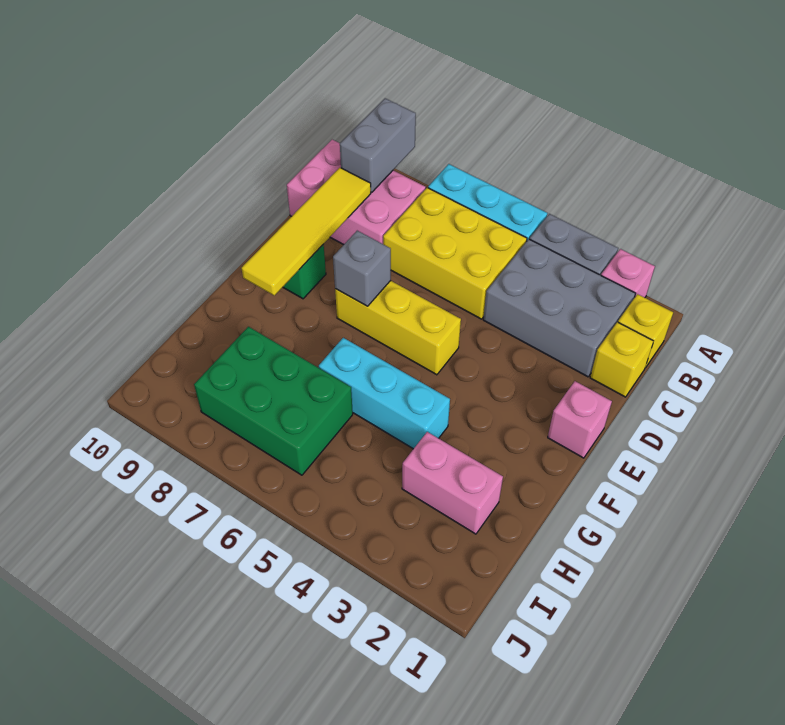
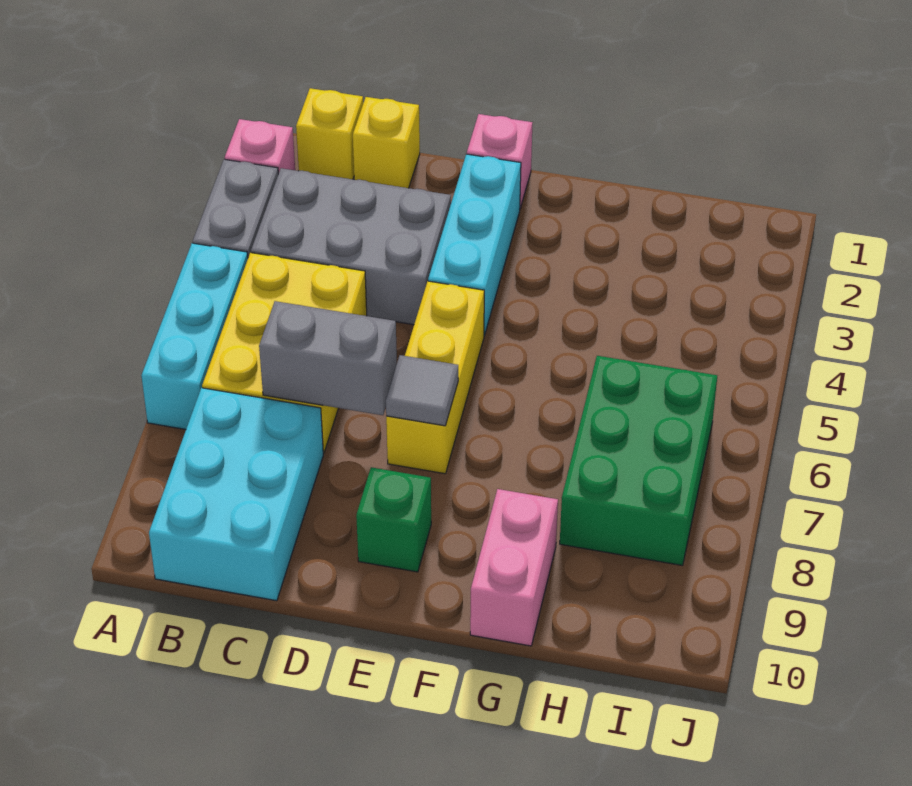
grey brick A9:B9 level 2 -> grey brick C7:D7 level 2
grey brick B2:C4 level 1 -> grey brick B3:D4 level 1
pink brick B8:C10 level 1 -> cyan brick B8:C10 level 1
yellow tile C9:F9 level 2 -> none
grey brick E7 level 2 -> grey tile E7 level 2
cyan brick G4:G6 level 1 -> cyan brick E2:E4 level 1
pink brick H2:H3 level 1 -> pink brick G9:G10 level 1

